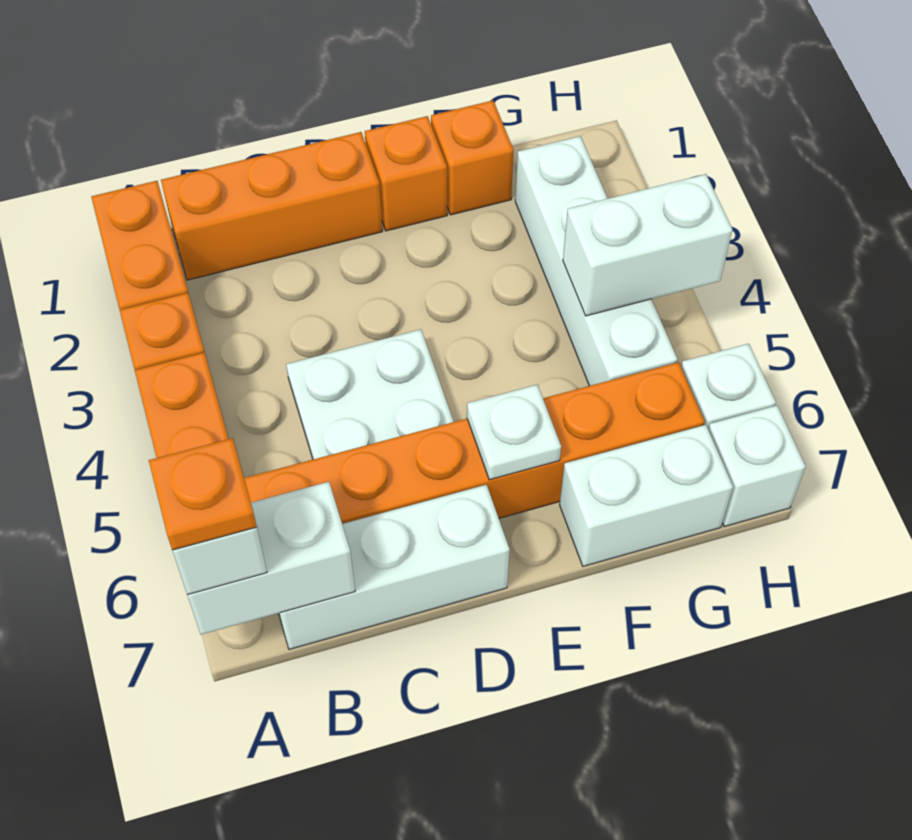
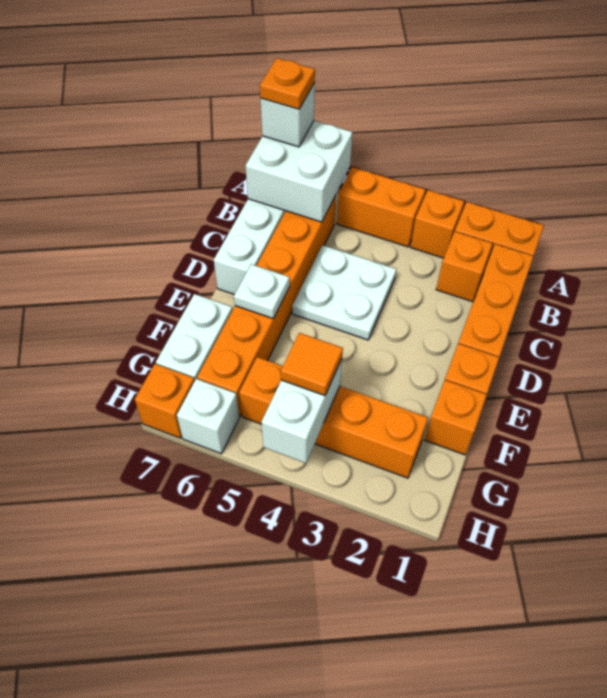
white brick A7:B7 level 2 -> white brick A6:B7 level 2
none -> orange brick B2 level 1
white brick G2:G5 level 1 -> orange brick G2:G5 level 1
none -> orange tile G4 level 3
white brick H7 level 1 -> orange brick H7 level 1

